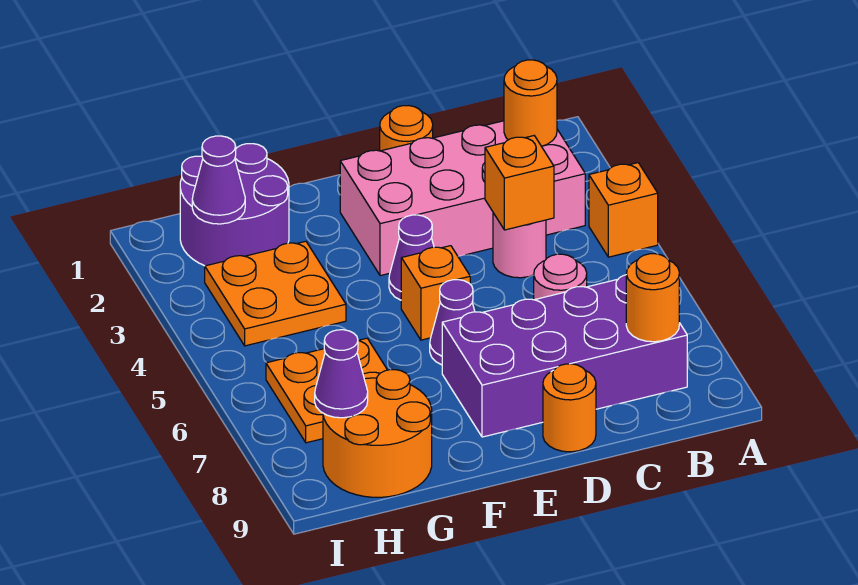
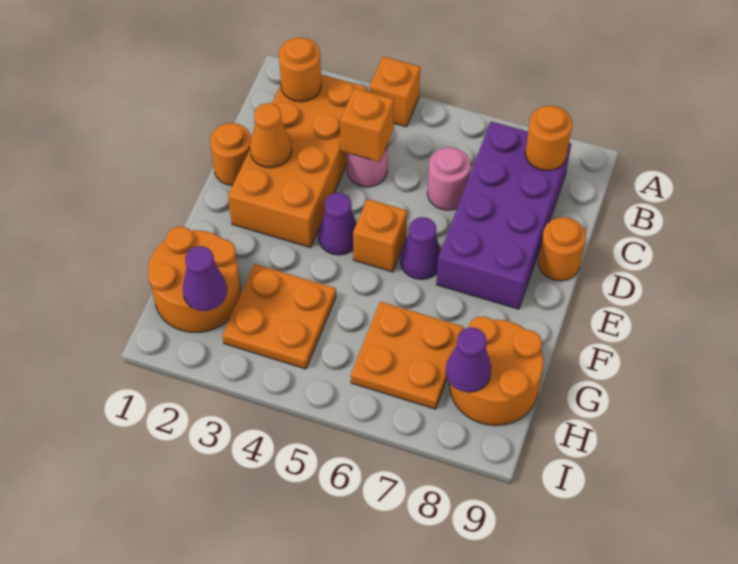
pink brick B2:E3 level 1 -> orange brick B2:E3 level 1
none -> orange cone D2 level 2
purple round brick G1:H2 level 1 -> orange round brick G1:H2 level 1

